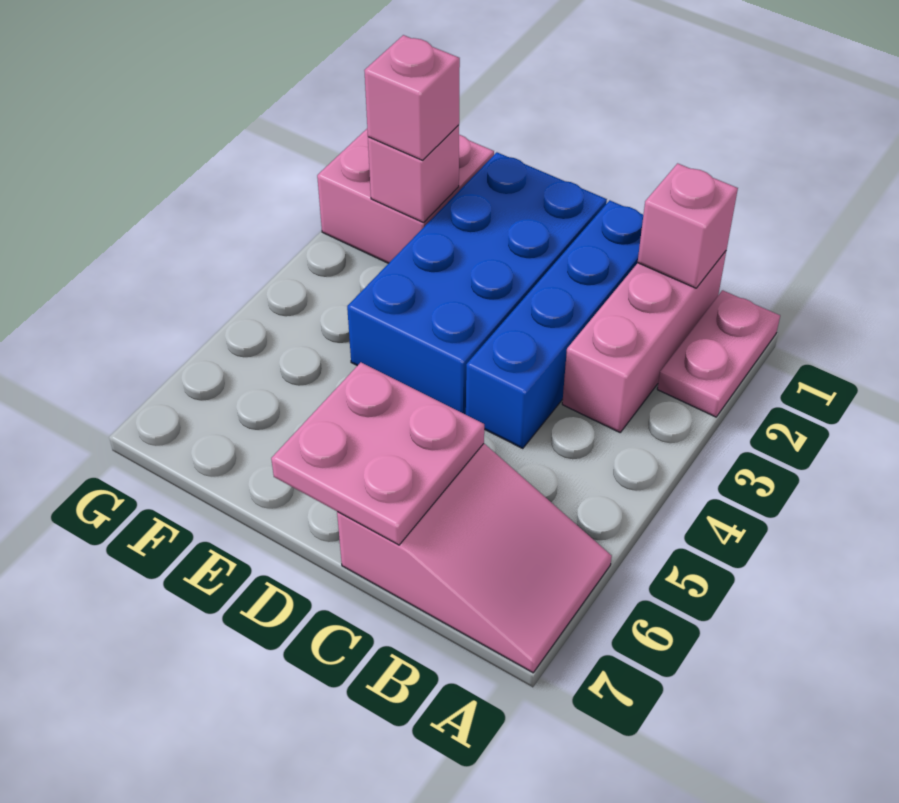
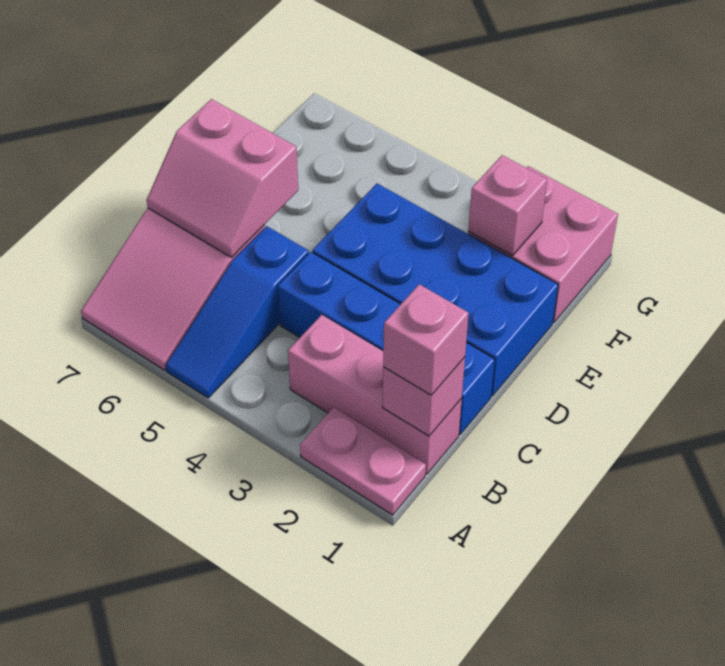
none -> blue slope A5:C5 level 1 top C
pink plate C6:D7 level 2 -> pink slope C6:D7 level 2 top D
pink brick F2 level 3 -> pink brick B1 level 3

